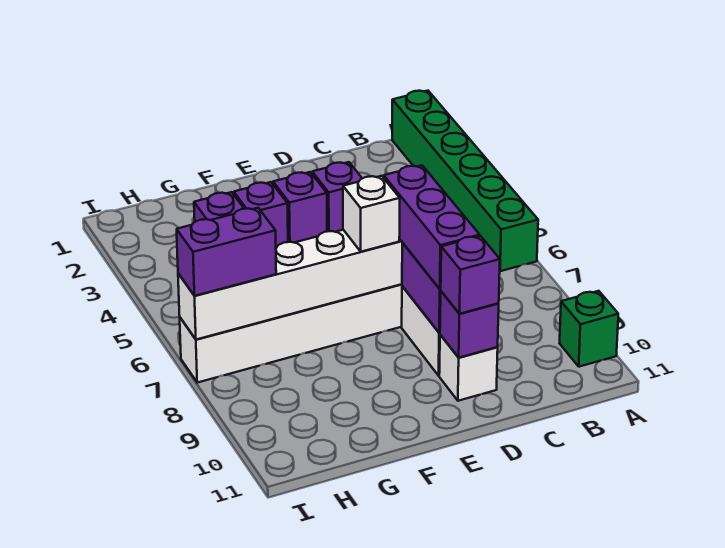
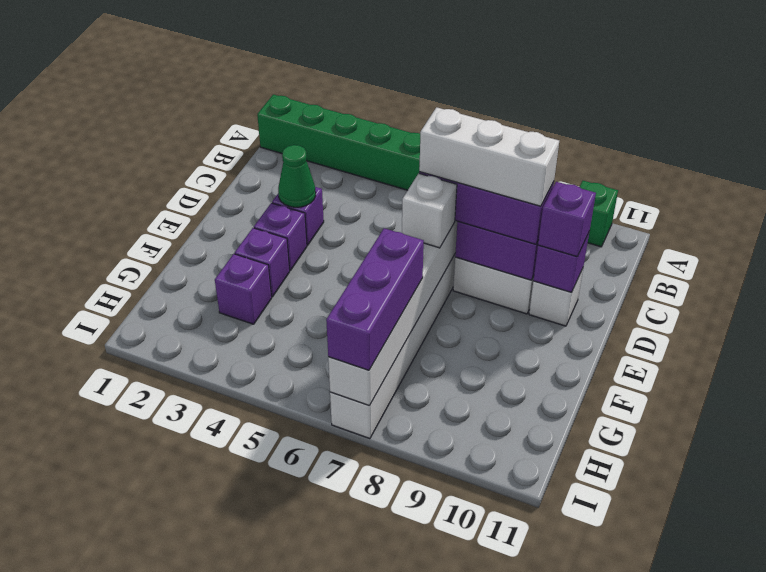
none -> green cone D3 level 2
none -> white brick D7:D9 level 4
purple brick H7:I7 level 3 -> purple brick G7:I7 level 3

